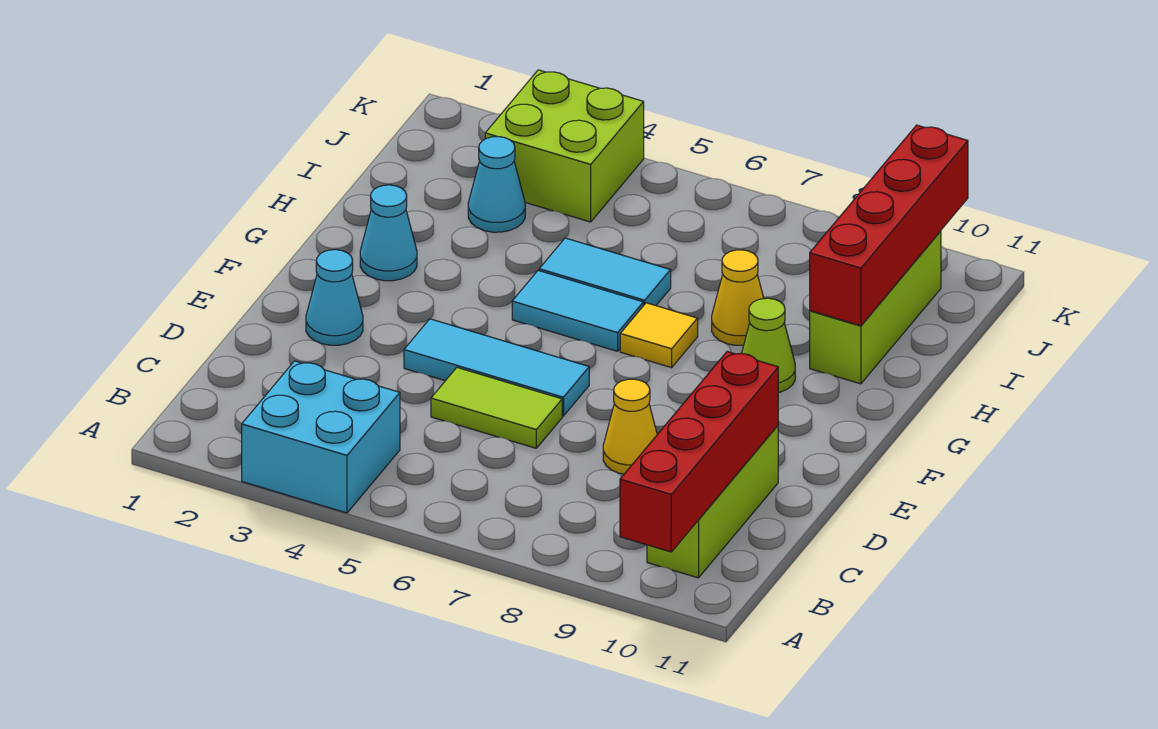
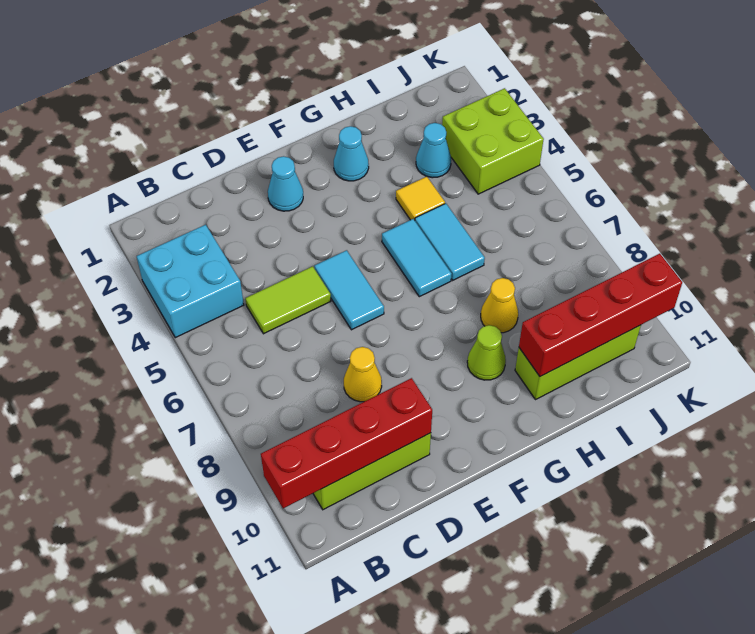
lime tile D5:D6 level 1 -> lime tile C5:D5 level 1
cyan tile E4:E6 level 1 -> cyan tile E5:E6 level 1
yellow tile G7 level 1 -> yellow tile H4 level 1

